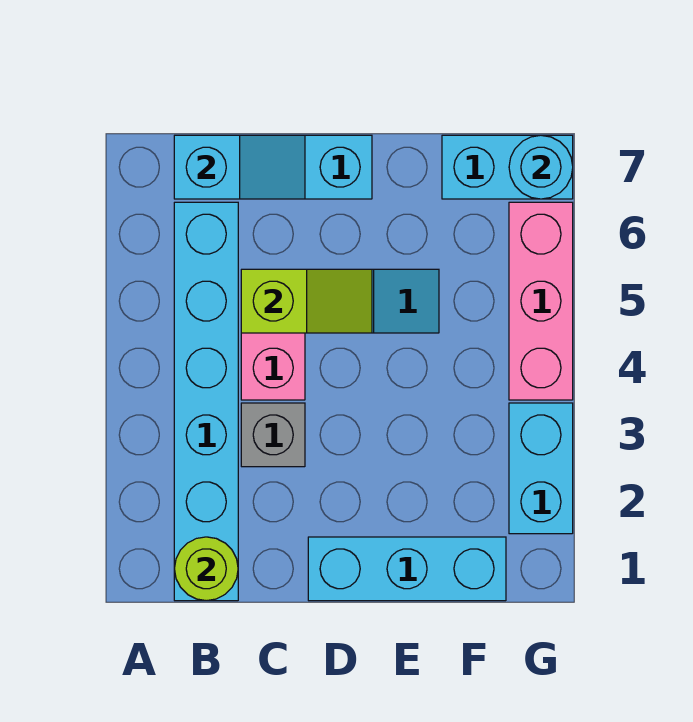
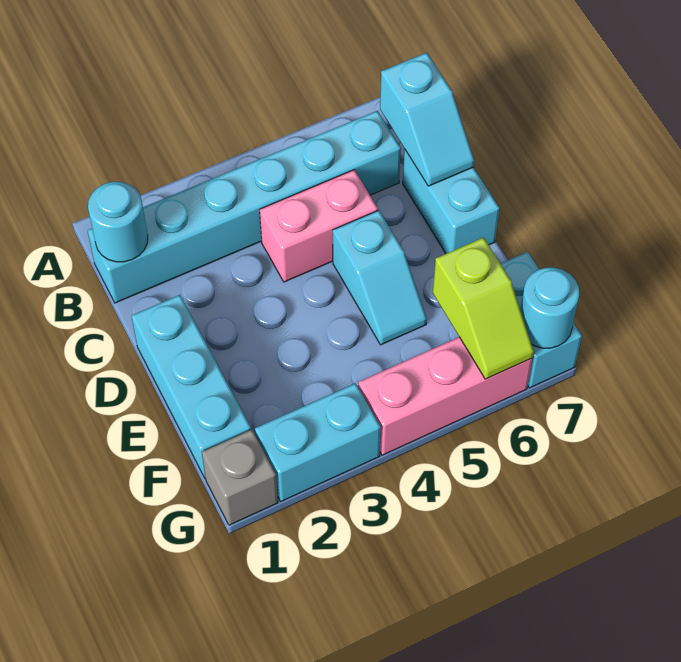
lime round brick B1 level 2 -> cyan round brick B1 level 2
grey brick C3 level 1 -> grey brick G1 level 1
lime slope C5:D5 level 2 top C -> lime slope F6:G6 level 2 top F

